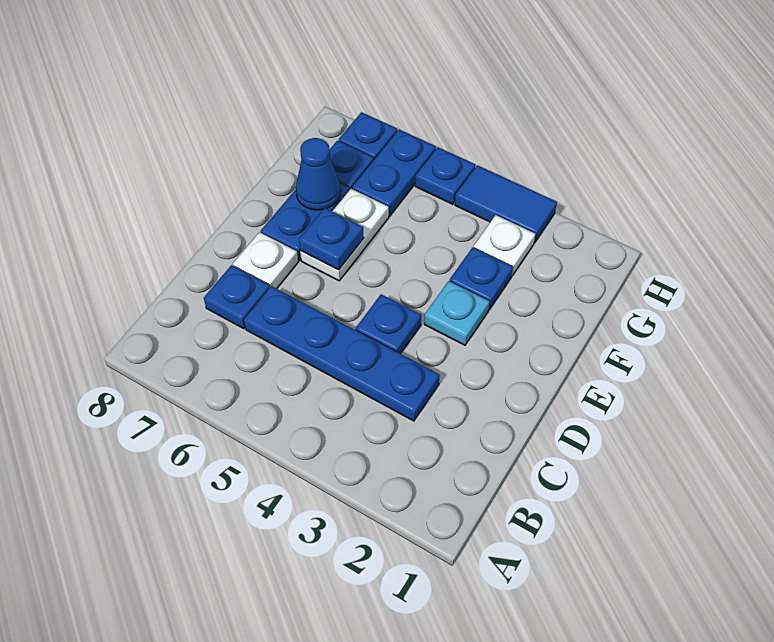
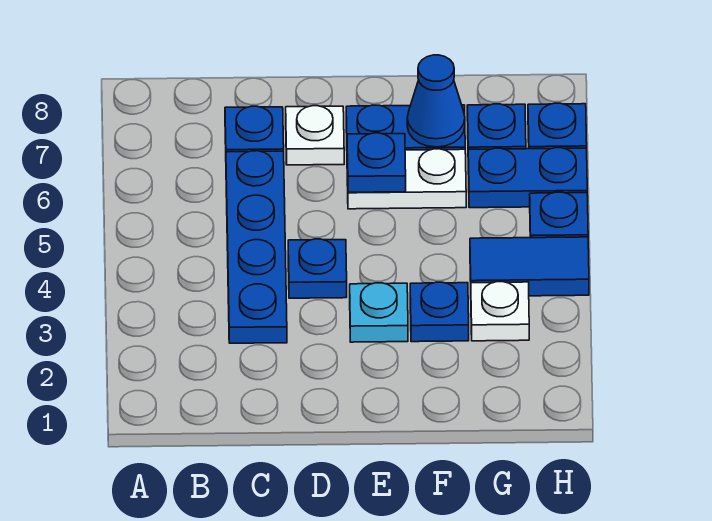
blue tile H3:H4 level 1 -> blue tile G4:H4 level 1

